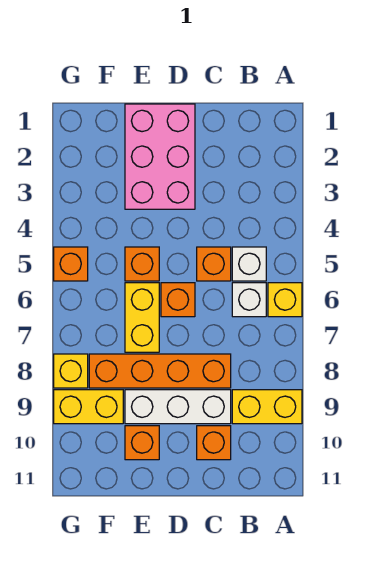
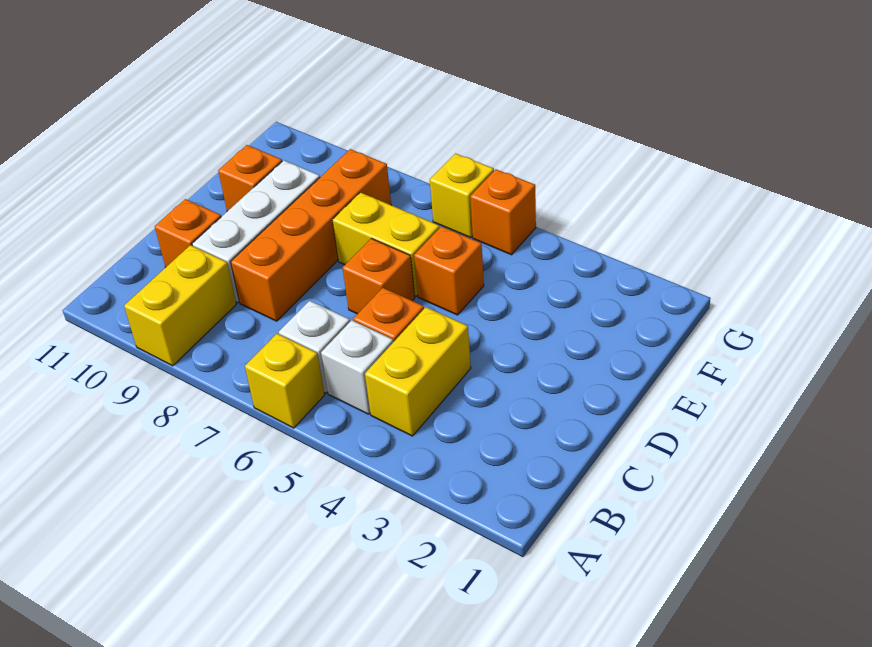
pink brick D1:E3 level 1 -> none
yellow brick F9:G9 level 1 -> yellow brick B4:C4 level 1
yellow brick G8 level 1 -> yellow brick G6 level 1

